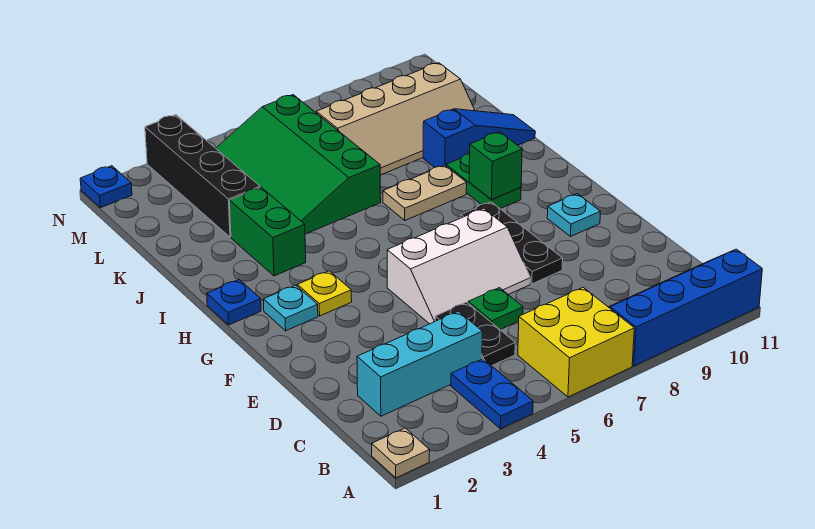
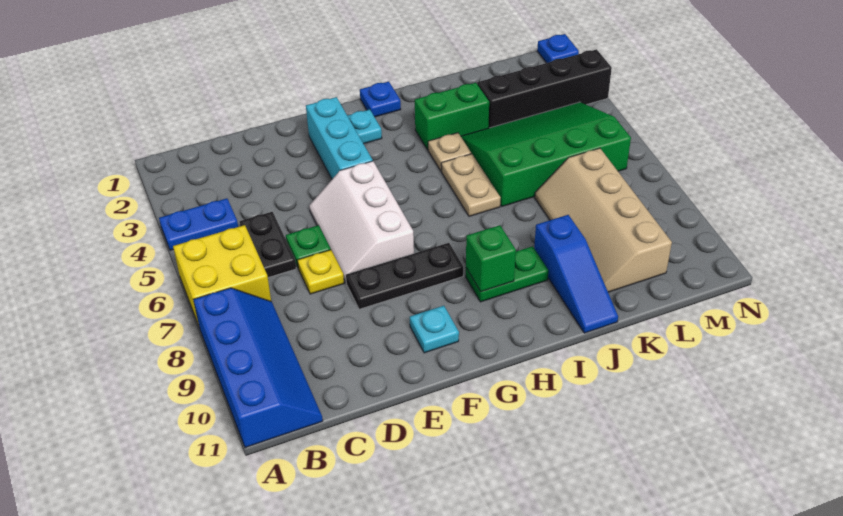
tan plate A1 level 1 -> tan plate I4 level 1
cyan brick C2:C4 level 1 -> cyan brick F2:F4 level 1
black plate C5:D5 level 1 -> black plate C5:C6 level 1
yellow plate G3 level 1 -> yellow plate D7 level 1
tan plate I7:I8 level 1 -> tan plate I5:I6 level 1

